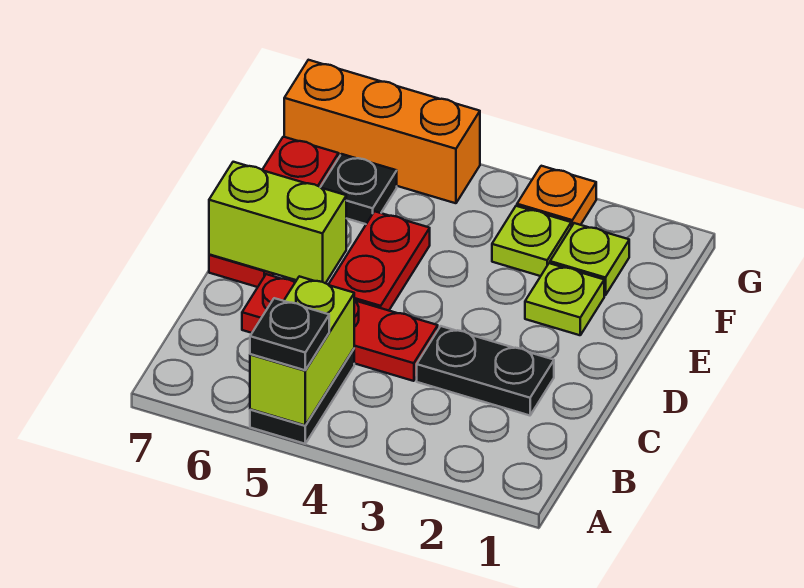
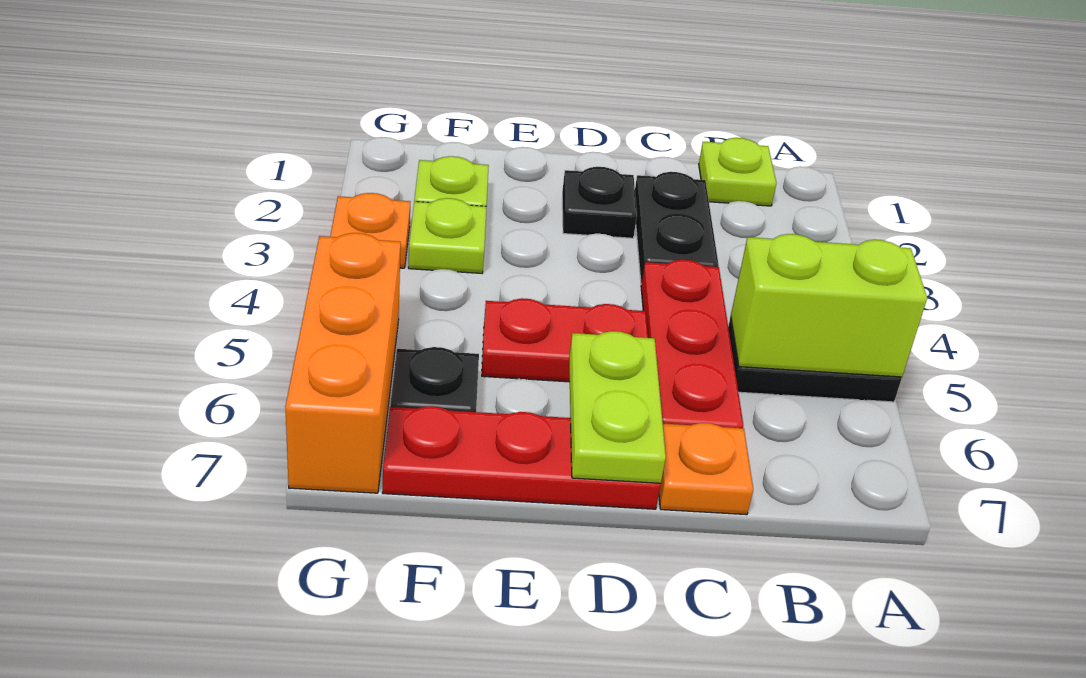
black plate A5 level 3 -> black plate D2 level 1
none -> orange plate C7 level 1
lime brick D6:D7 level 2 -> lime plate D6:D7 level 2
lime plate E2 level 1 -> lime plate B1 level 1

